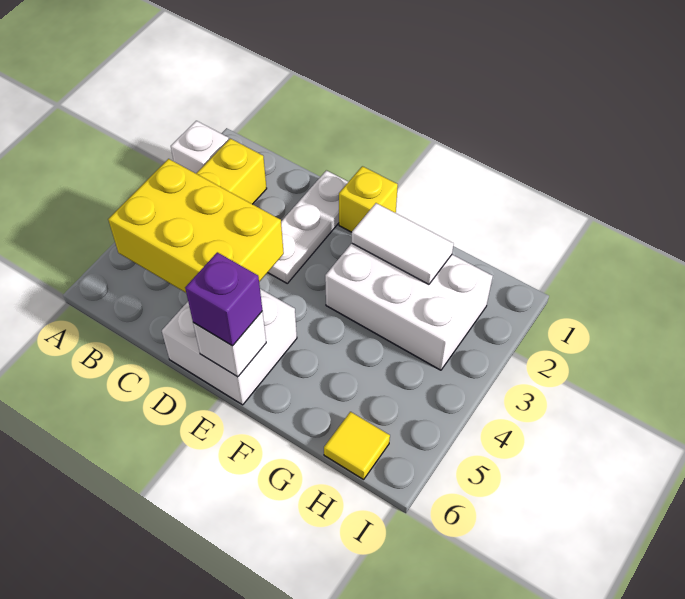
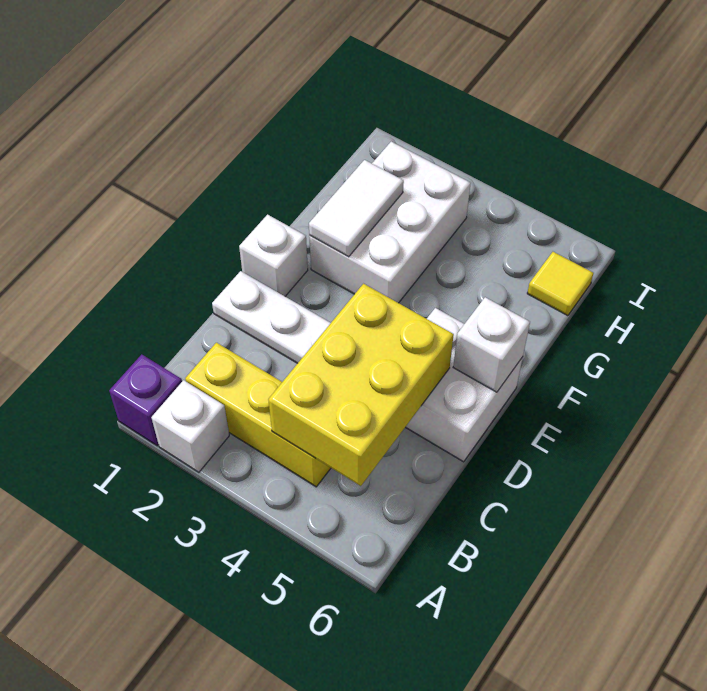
yellow brick E1 level 1 -> white brick E1 level 1
purple brick E6 level 3 -> purple brick A1 level 1

